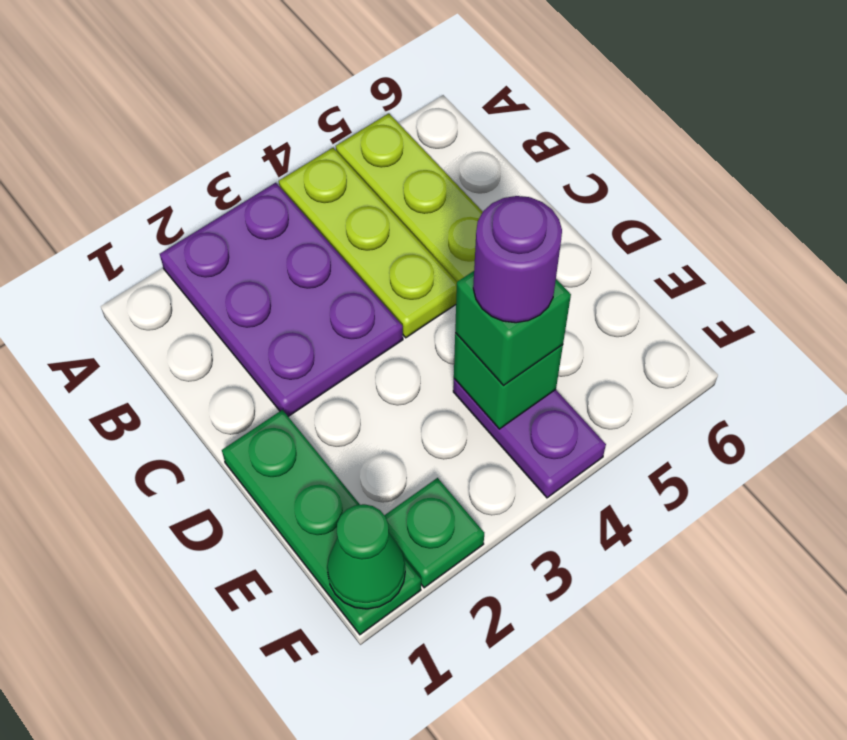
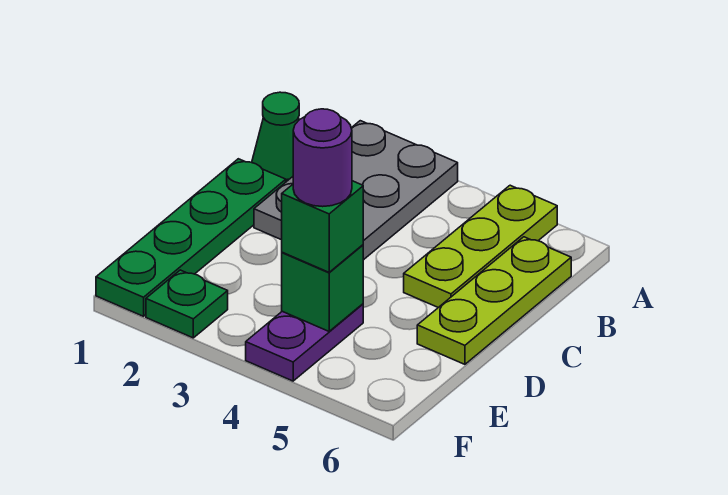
purple plate A2:C3 level 1 -> grey plate A2:C3 level 1
lime plate A4:C4 level 1 -> lime plate B6:D6 level 1
green plate D1:F1 level 1 -> green plate C1:F1 level 1
green cone F1 level 2 -> green cone B1 level 1

